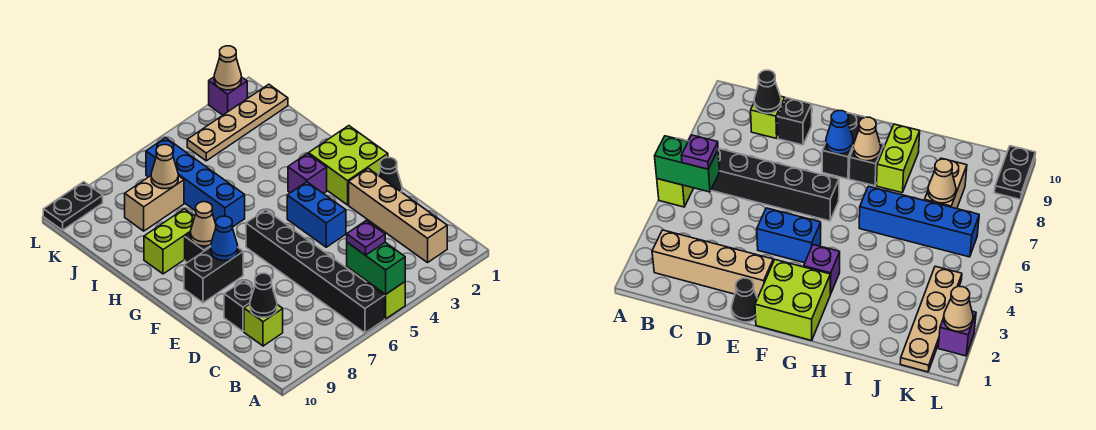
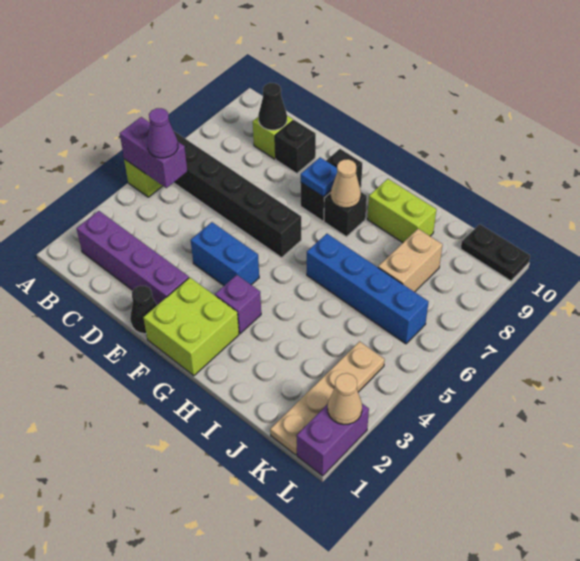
green brick A5:B5 level 2 -> purple brick A5:B5 level 2
tan brick B2:E2 level 1 -> purple brick B2:E2 level 1
purple plate B5 level 3 -> purple cone B5 level 3
blue cone F8 level 2 -> blue plate F8 level 2
lime brick H8:H9 level 1 -> lime brick H9:I9 level 1
tan cone J7 level 2 -> none
purple brick L2 level 1 -> purple brick L1:L2 level 1
black plate L9:L10 level 1 -> black plate K10:L10 level 1

